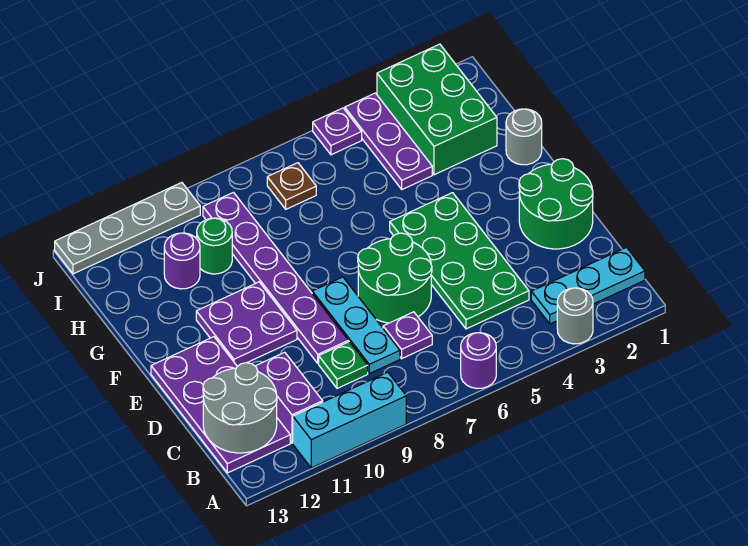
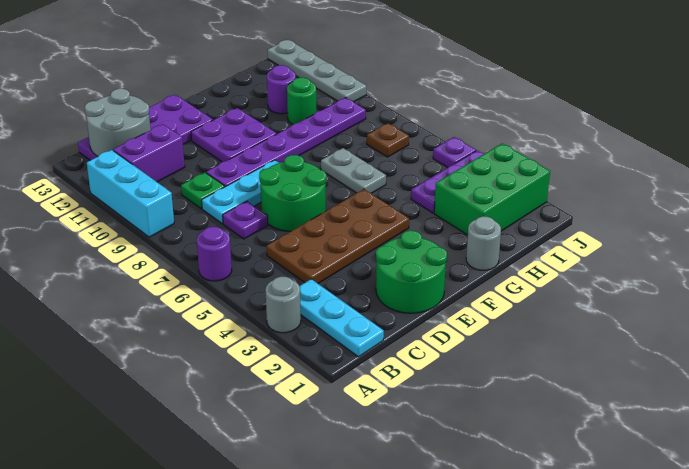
green plate C4:F5 level 1 -> brown plate C4:F5 level 1
none -> grey plate G6:G7 level 1

